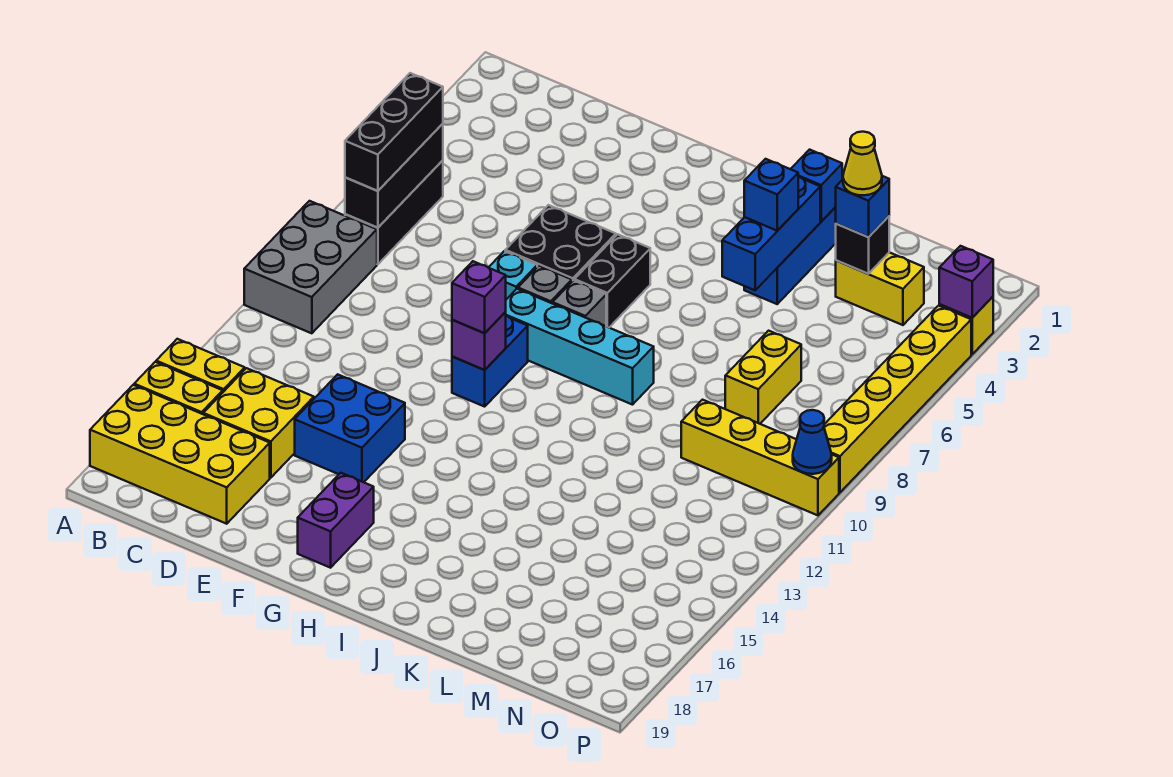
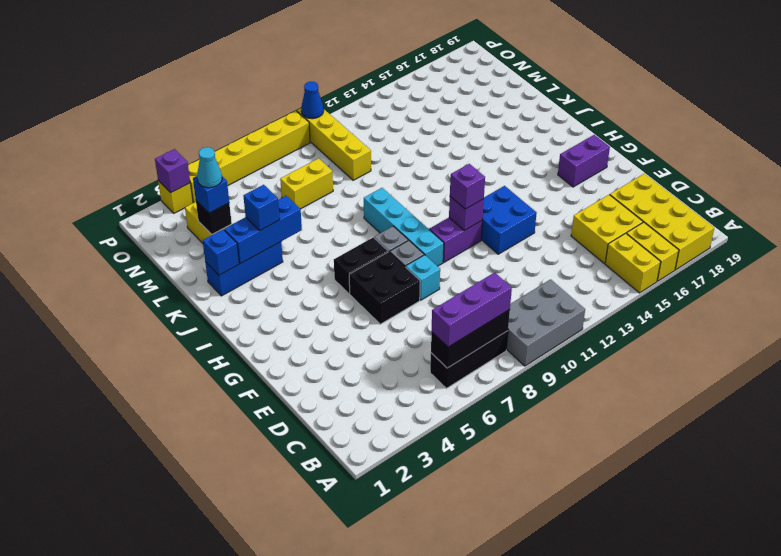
black brick B6:B8 level 3 -> purple brick B6:B8 level 3
blue brick E14:F15 level 1 -> blue brick F12:G13 level 1
blue brick G10:G11 level 1 -> purple brick G10:G11 level 1
yellow cone M3 level 4 -> cyan cone M3 level 4

